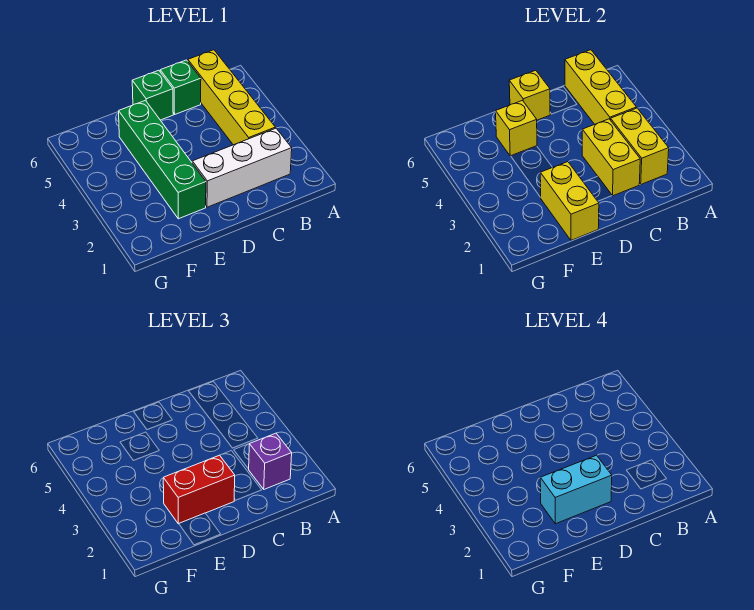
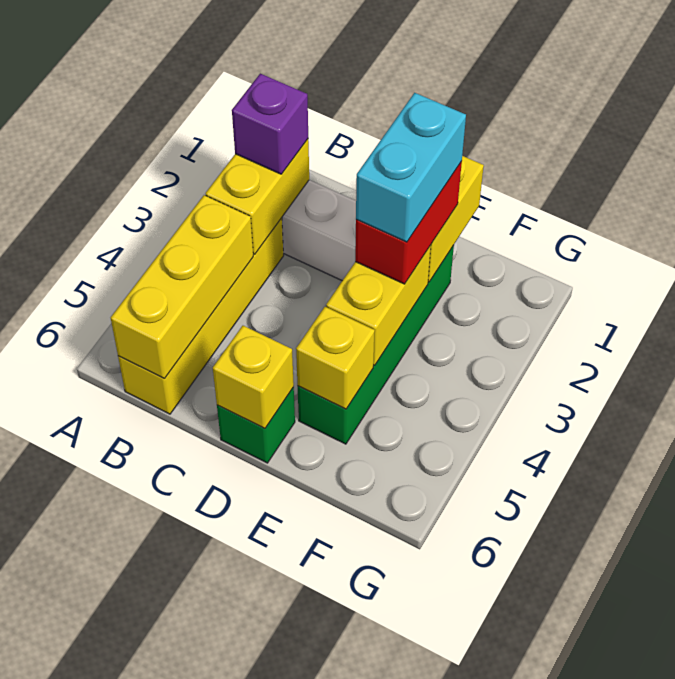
yellow brick C2:C3 level 2 -> yellow brick E3:E4 level 2
green brick C6 level 1 -> none
red brick D2:E2 level 3 -> red brick E2:E3 level 3
cyan brick D2:E2 level 4 -> cyan brick E2:E3 level 4

